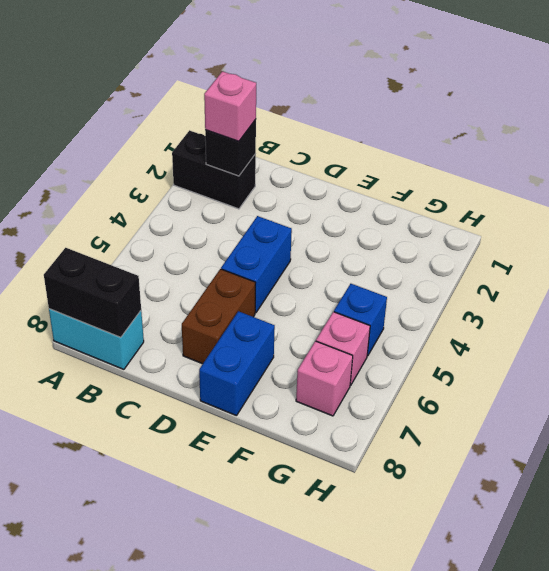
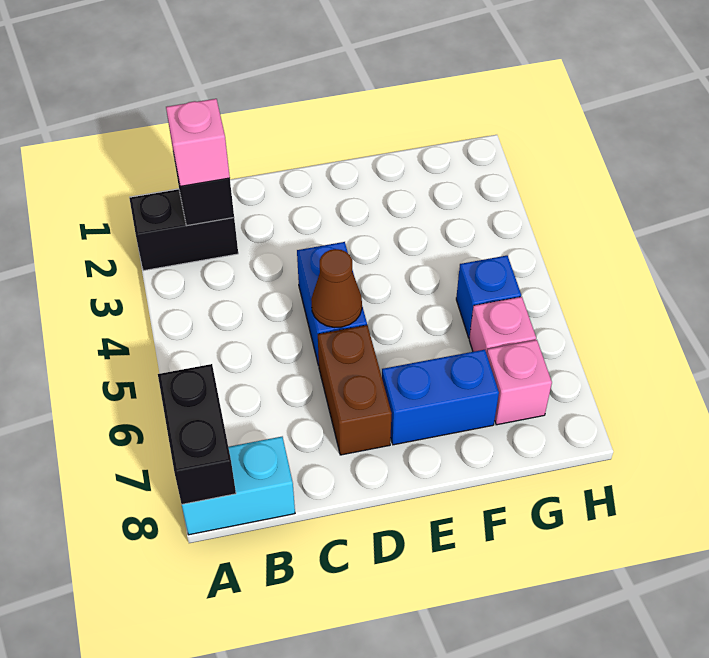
black brick A8:B8 level 2 -> black brick A7:A8 level 2
none -> brown cone D5 level 2
blue brick E7:E8 level 1 -> blue brick E7:F7 level 1

